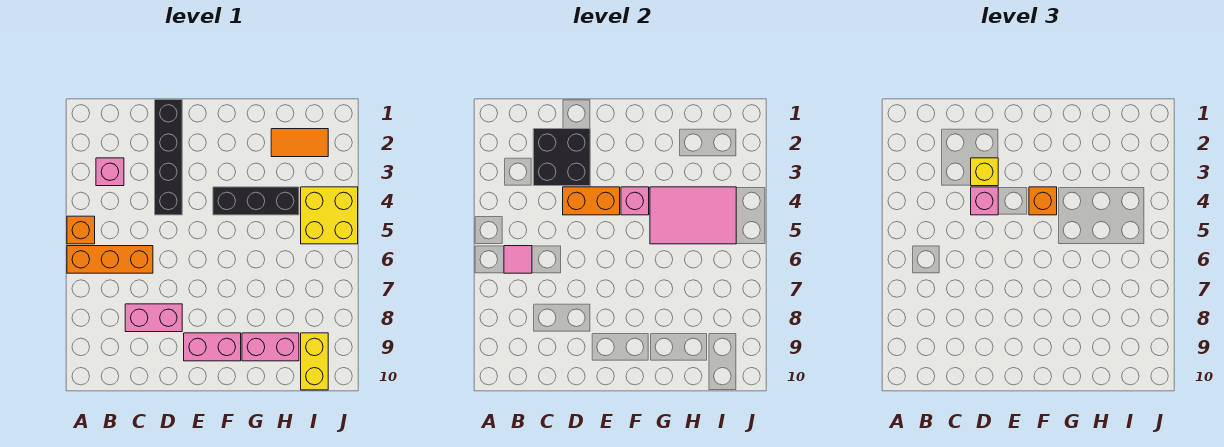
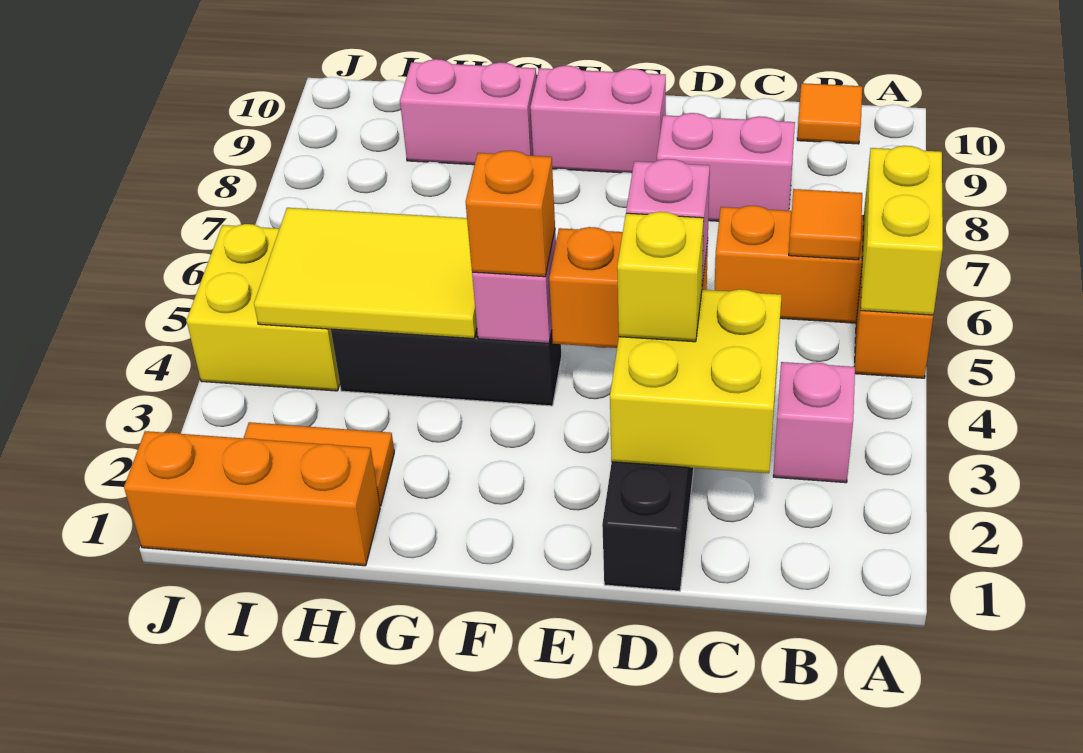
pink tile B6 level 2 -> orange tile B6 level 2
none -> orange tile B10 level 1
black brick C2:D3 level 2 -> yellow brick C2:D3 level 2
pink tile G4:I5 level 2 -> yellow tile G4:I5 level 2
none -> orange brick H1:J1 level 1
yellow brick I9:I10 level 1 -> yellow brick A5:A6 level 2

